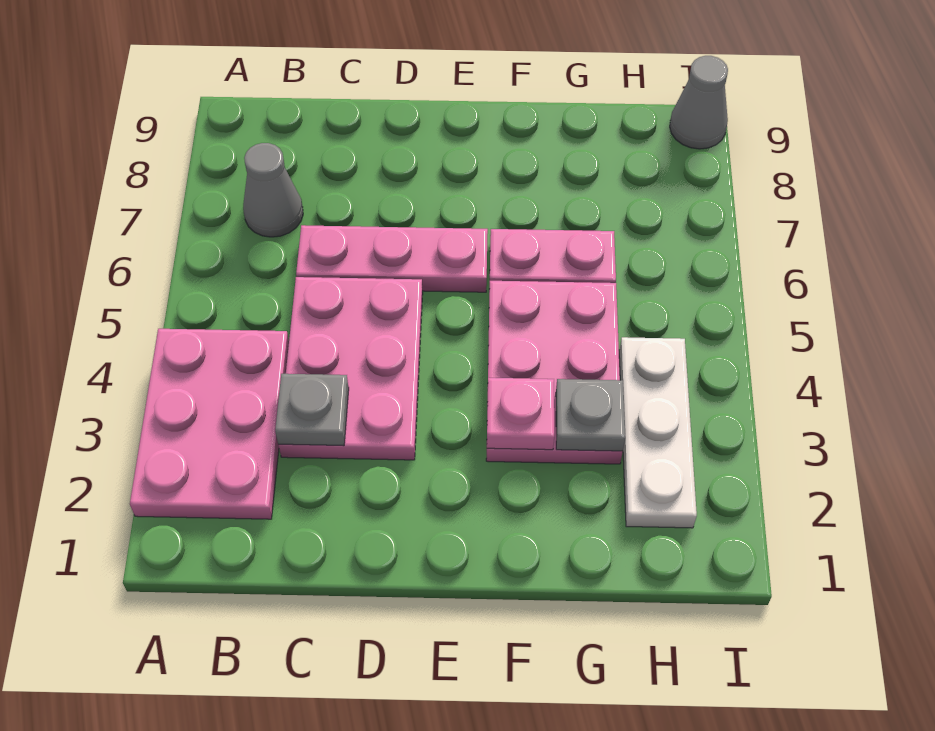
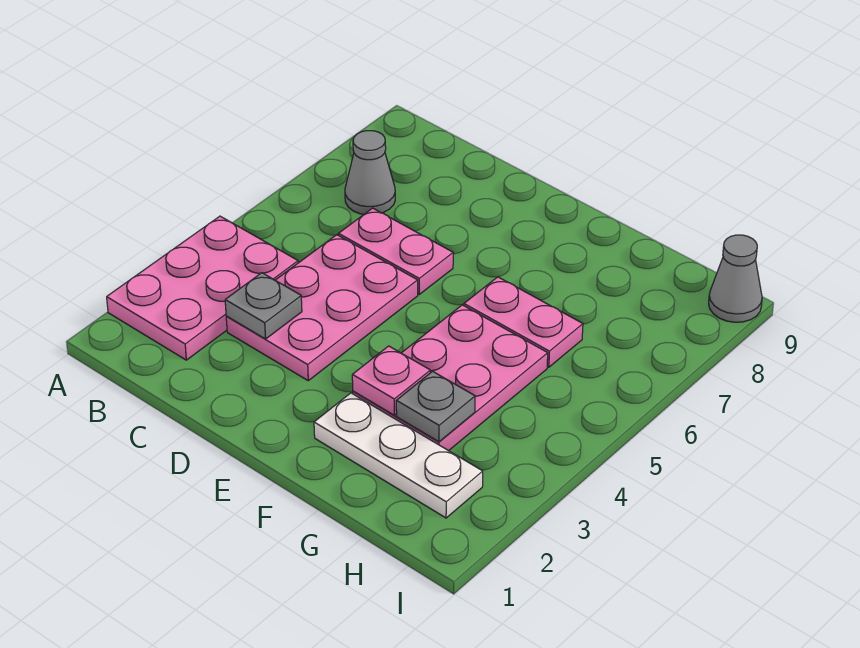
pink plate C6:E6 level 1 -> pink plate C6:D6 level 1
white plate H2:H4 level 1 -> white plate F2:H2 level 1

